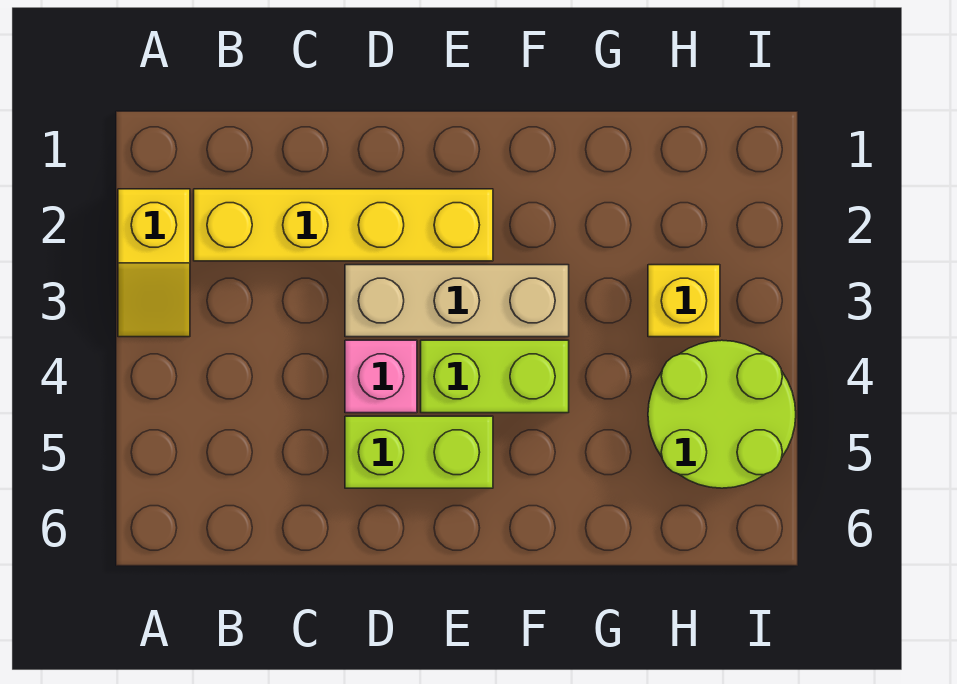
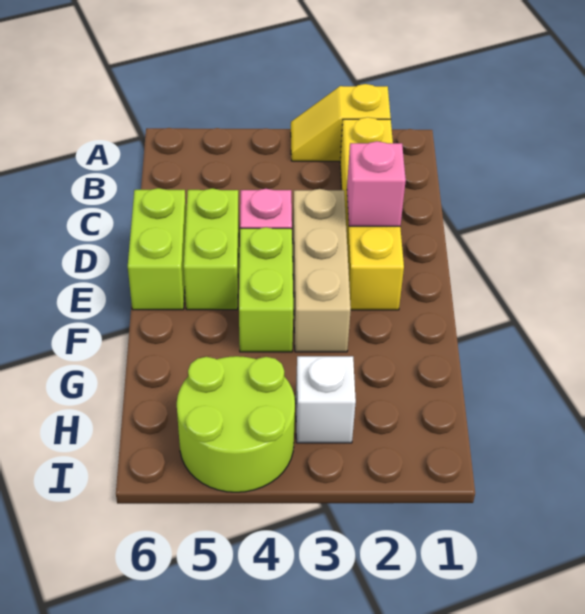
none -> pink brick D2 level 2
none -> lime brick D6:E6 level 1
yellow brick H3 level 1 -> white brick H3 level 1

